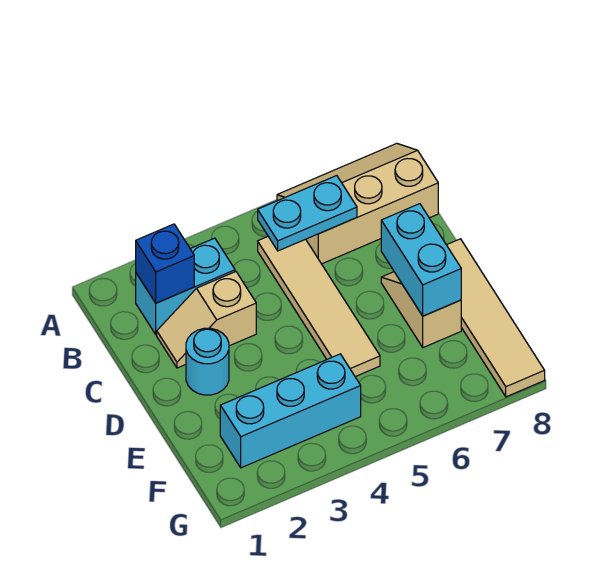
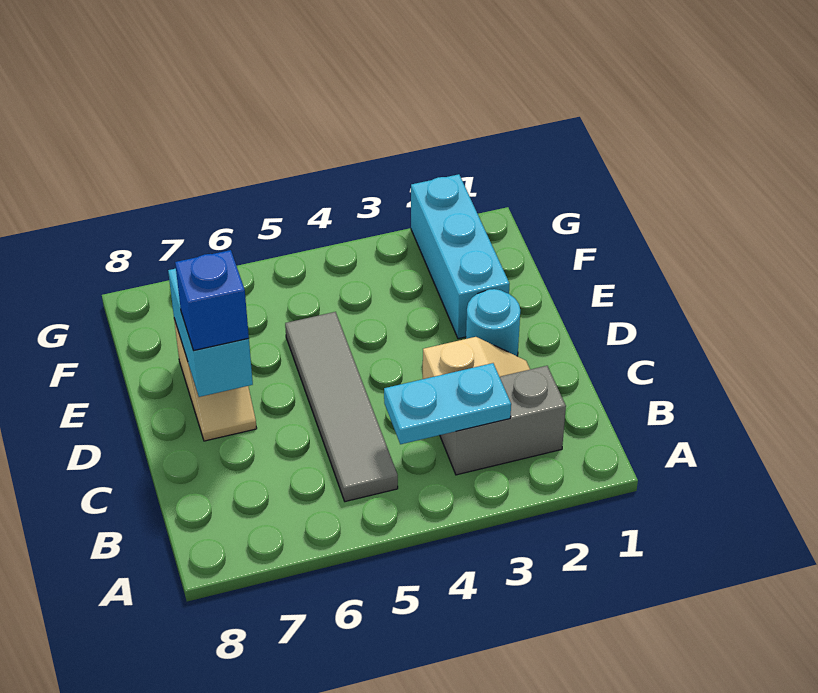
tan slope A6:B8 level 1 top B -> none
cyan brick B2:B3 level 1 -> grey brick B2:B3 level 1
blue brick B2 level 2 -> blue brick D7 level 3
tan tile B5:E5 level 1 -> grey tile B5:E5 level 1
cyan plate B5:B6 level 2 -> cyan plate B3:B4 level 2
tan tile D8:G8 level 1 -> none
cyan brick F2:F4 level 1 -> cyan brick E2:G2 level 1

